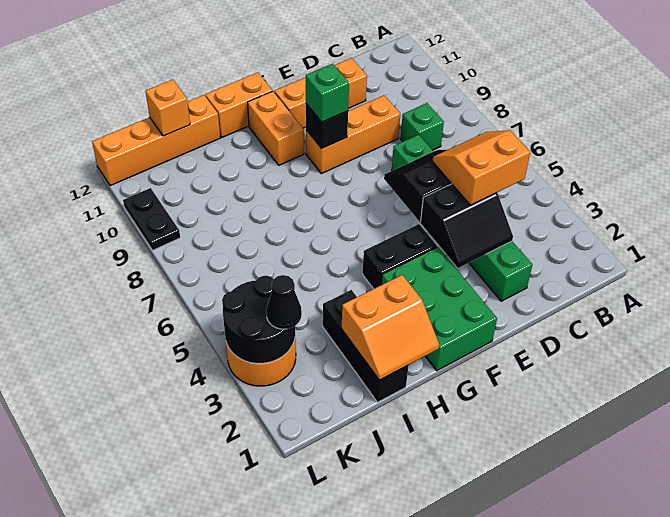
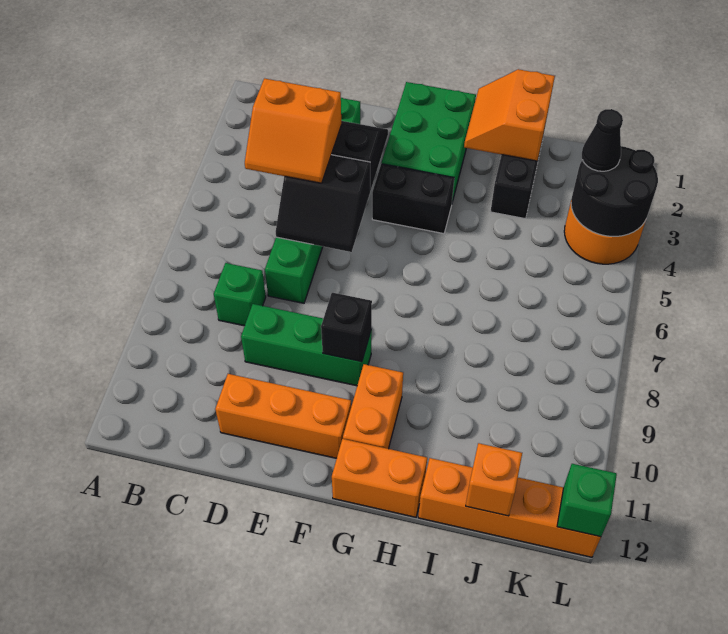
orange brick D9:F9 level 1 -> green brick D9:F9 level 1
green brick F9 level 3 -> green brick L12 level 2
orange slope H1:I2 level 2 top 2 -> orange slope H1:I2 level 2 top I
black plate L9:L10 level 1 -> none

